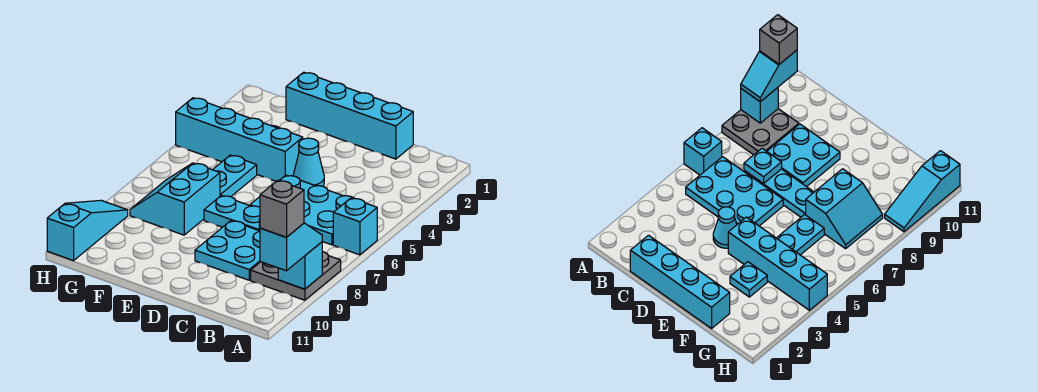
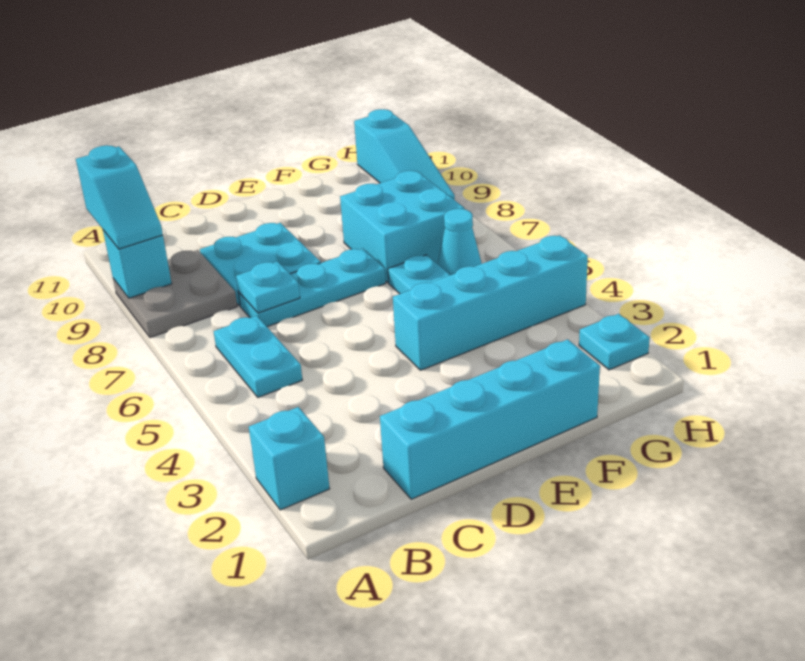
cyan brick A6 level 1 -> cyan brick A2 level 1
grey brick A10 level 4 -> none
cyan plate B5:D6 level 1 -> cyan plate B5:B6 level 1
cyan cone D4 level 1 -> cyan cone G6 level 1
cyan plate F3 level 1 -> cyan plate H2 level 1
cyan slope F7:G8 level 1 top F -> cyan brick F7:G8 level 1

